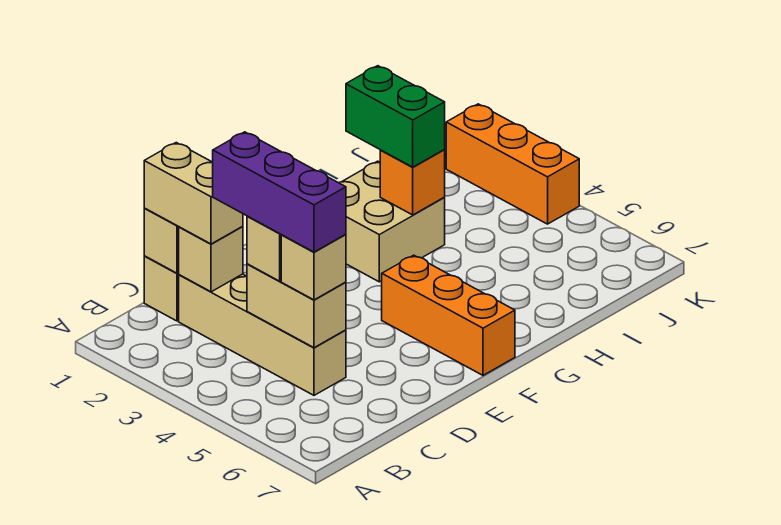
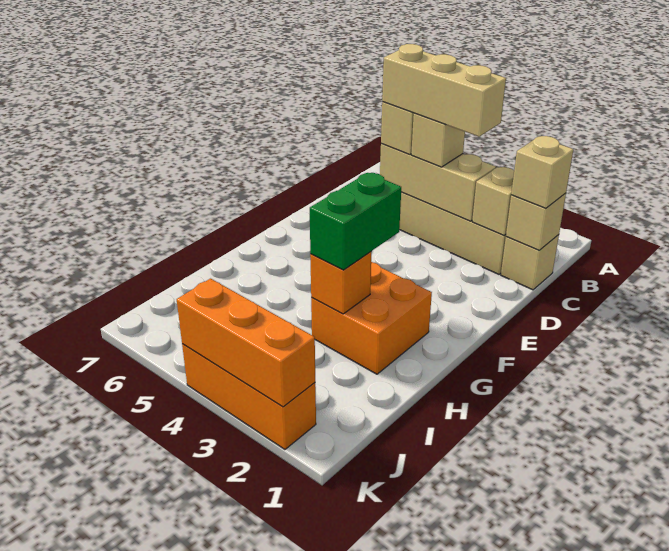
tan brick C1:C2 level 3 -> tan brick C1 level 3
purple brick C3:C5 level 4 -> tan brick C3:C5 level 4
tan brick C4:C5 level 2 -> tan brick C3:C5 level 2
orange brick F5:F7 level 1 -> orange brick K2:K4 level 2
tan brick G2:H3 level 1 -> orange brick G2:H3 level 1
green brick H2:H3 level 3 -> green brick G3:H3 level 3

